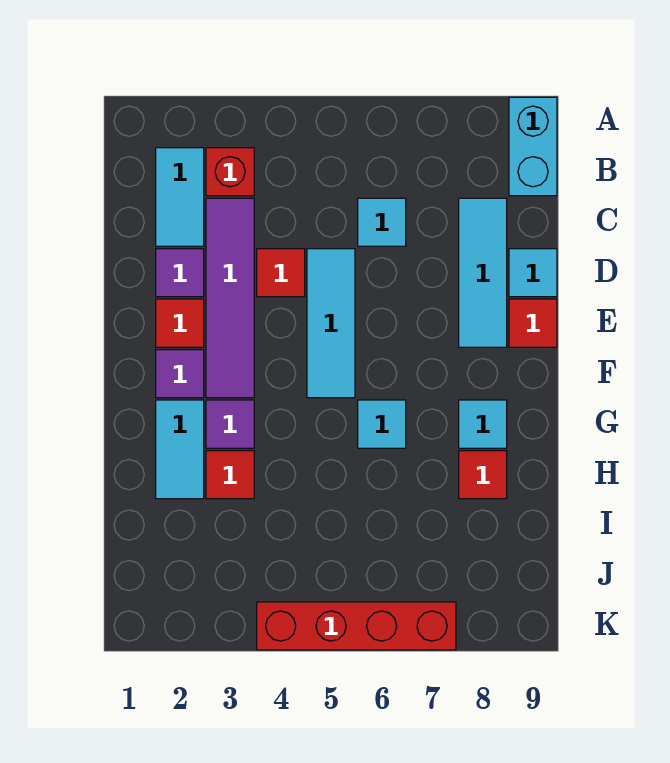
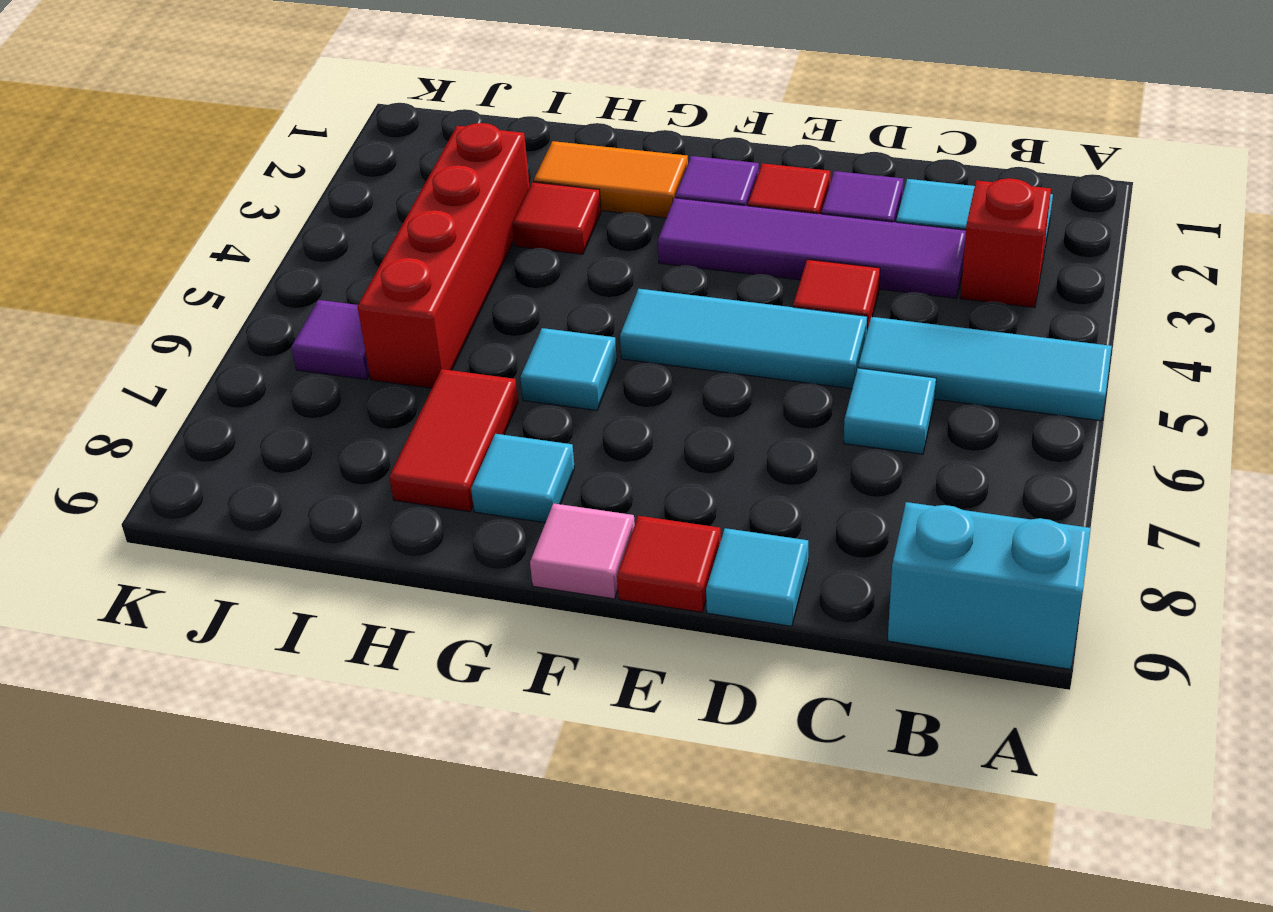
cyan tile C8:E8 level 1 -> cyan tile A5:C5 level 1
none -> pink tile F9 level 1
cyan tile G2:H2 level 1 -> orange tile G2:H2 level 1
purple tile G3 level 1 -> purple tile J6 level 1
red tile H8 level 1 -> red tile H7:H8 level 1
red brick K4:K7 level 1 -> red brick I3:I6 level 1

